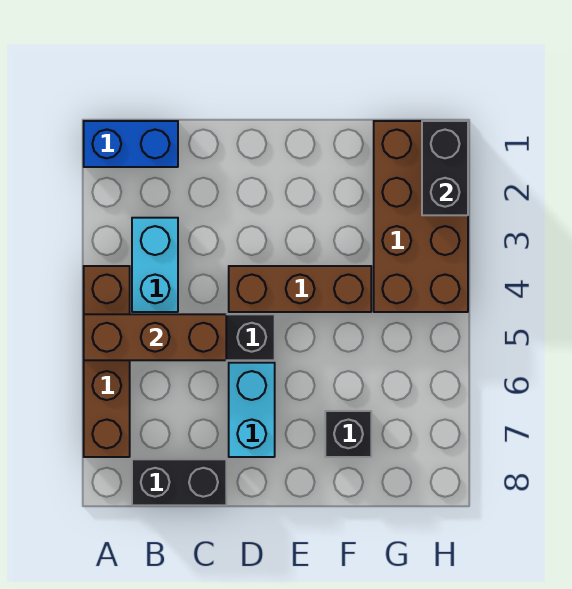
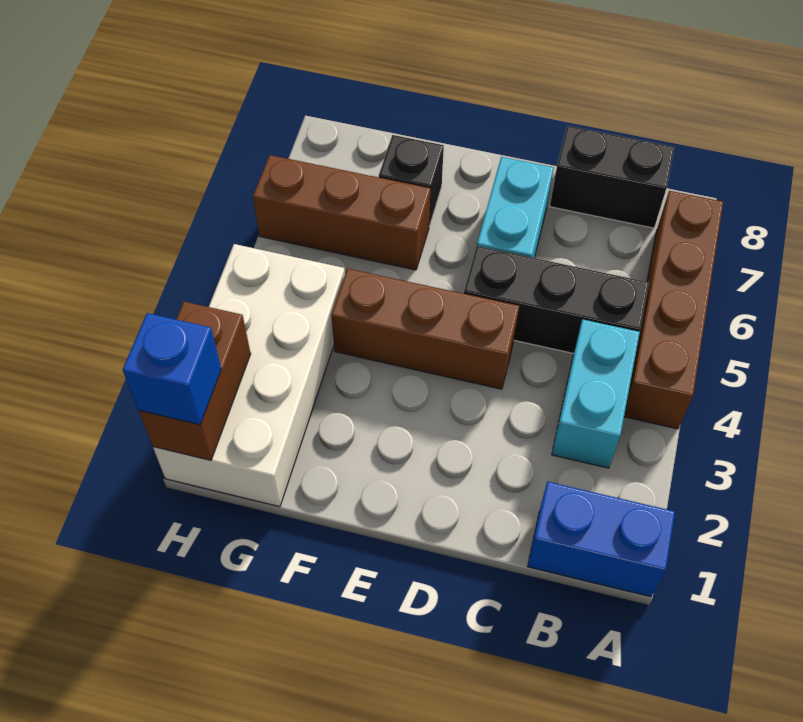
brown brick A5:C5 level 2 -> brown brick F6:H6 level 1
brown brick G1:H4 level 1 -> white brick G1:H4 level 1
black brick H1:H2 level 2 -> brown brick H1:H2 level 2
none -> blue brick H1 level 3

